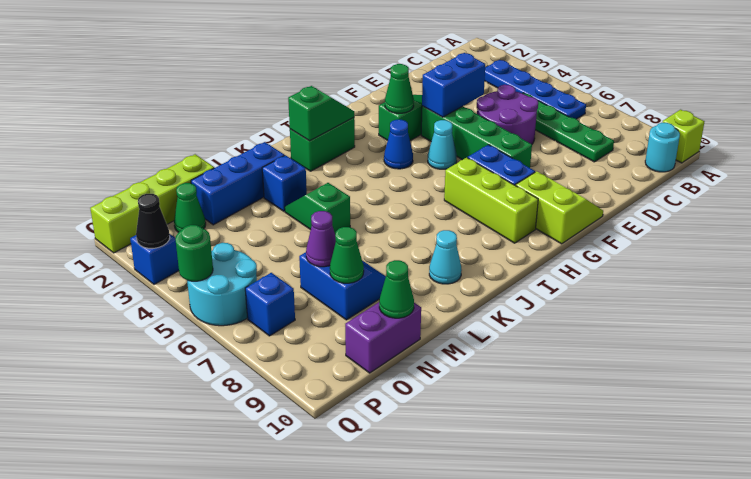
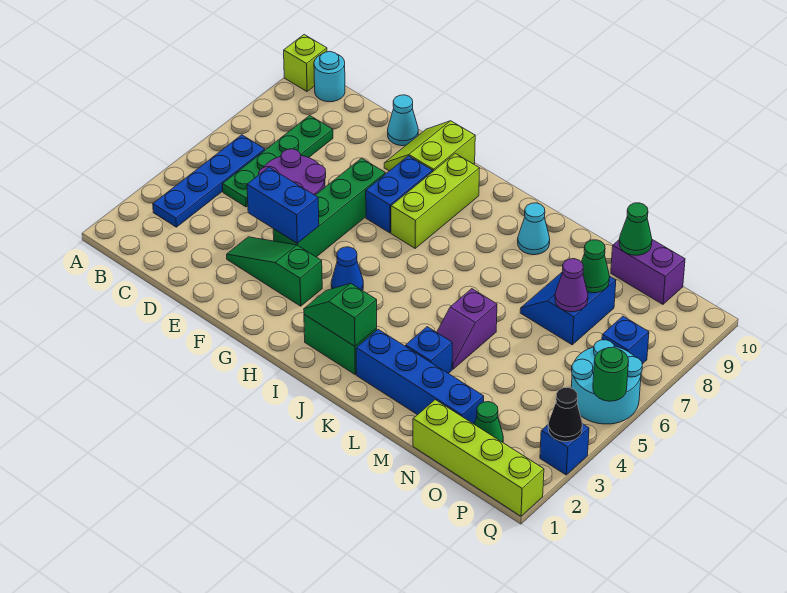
green cone G3 level 2 -> none
cyan cone G5 level 1 -> cyan cone E10 level 1
blue brick L2:N2 level 1 -> blue brick K2:N2 level 1
green slope L4:L5 level 1 top 5 -> purple slope L4:L5 level 1 top 5

